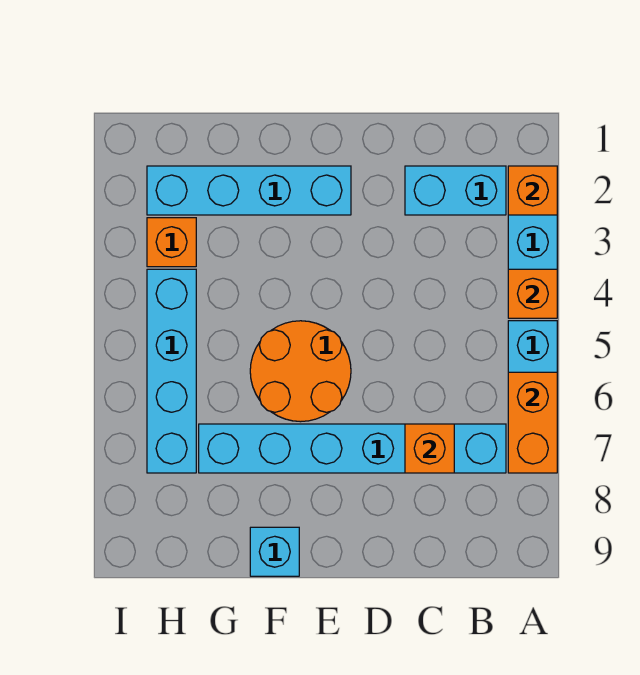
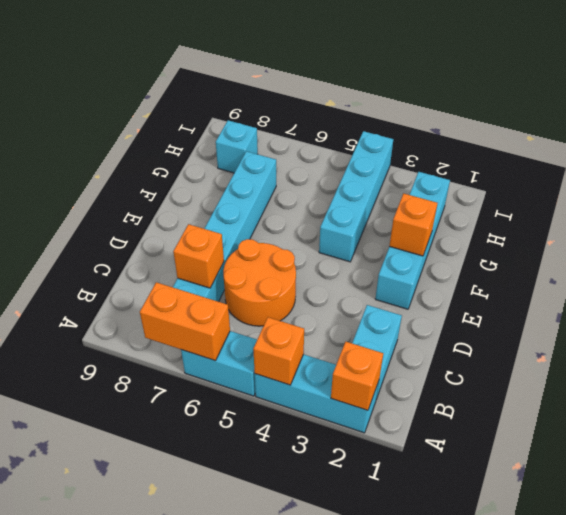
orange round brick E5:F6 level 1 -> orange round brick C5:D6 level 1
cyan brick F9 level 1 -> cyan brick H8 level 1
orange brick H3 level 1 -> orange brick F2 level 2
cyan brick H4:H7 level 1 -> cyan brick F4:I4 level 1

